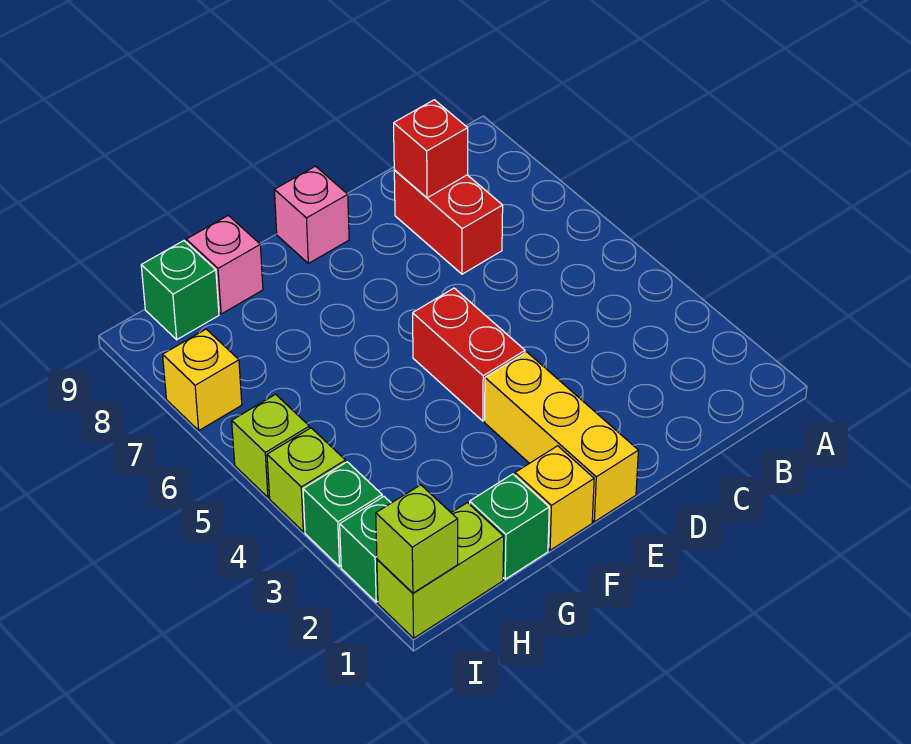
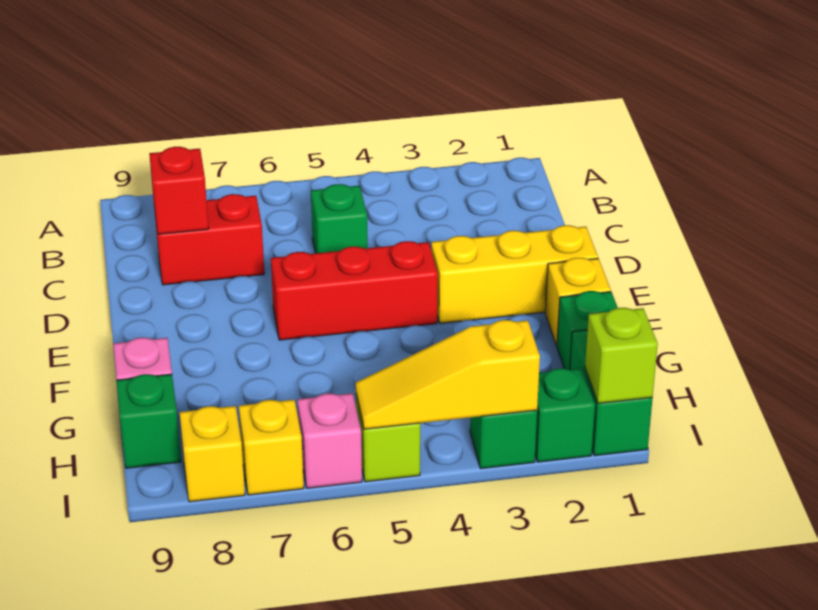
none -> green brick C5 level 1
red brick E4:E5 level 1 -> red brick E4:E6 level 1
pink brick E9 level 1 -> pink brick I6 level 1
lime brick H1:I1 level 1 -> green brick H1:I1 level 1
none -> yellow slope I3:I5 level 2 top 3
lime brick I4 level 1 -> none
none -> yellow brick I8 level 1

